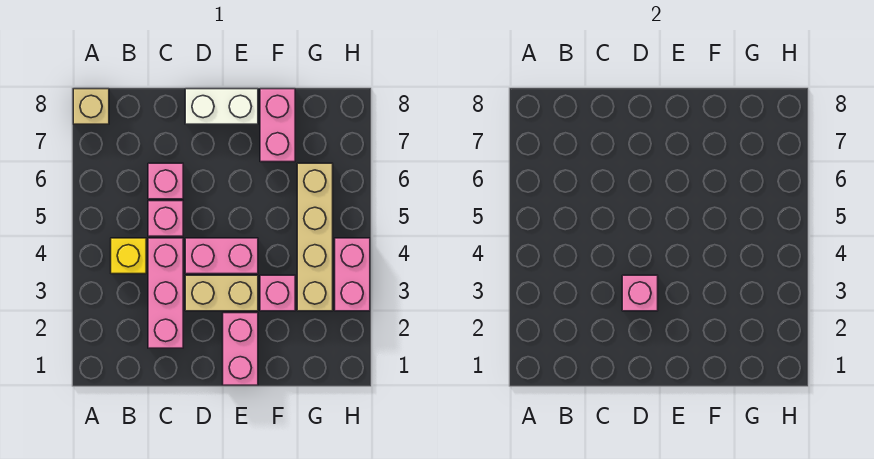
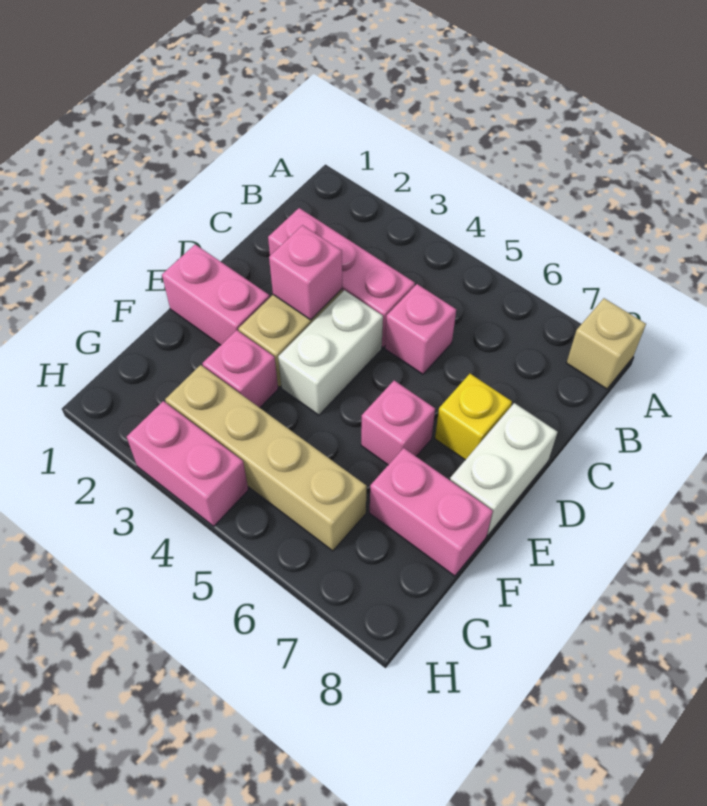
yellow brick B4 level 1 -> yellow brick D7 level 1
pink brick C6 level 1 -> pink brick E6 level 1
pink brick D4:E4 level 1 -> white brick D4:E4 level 1

